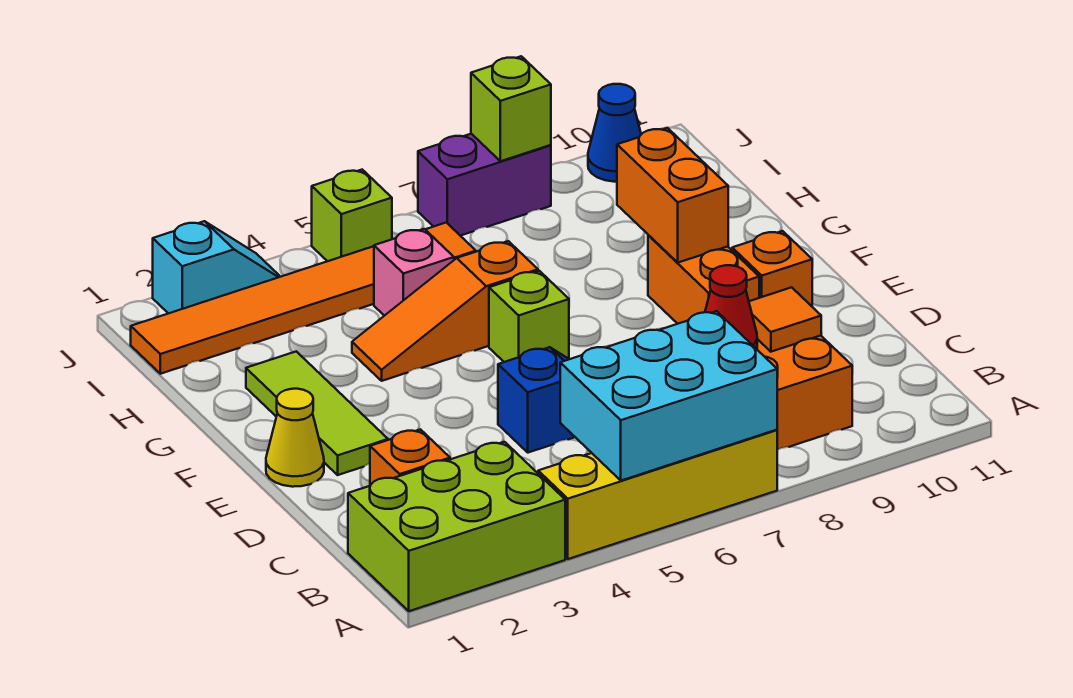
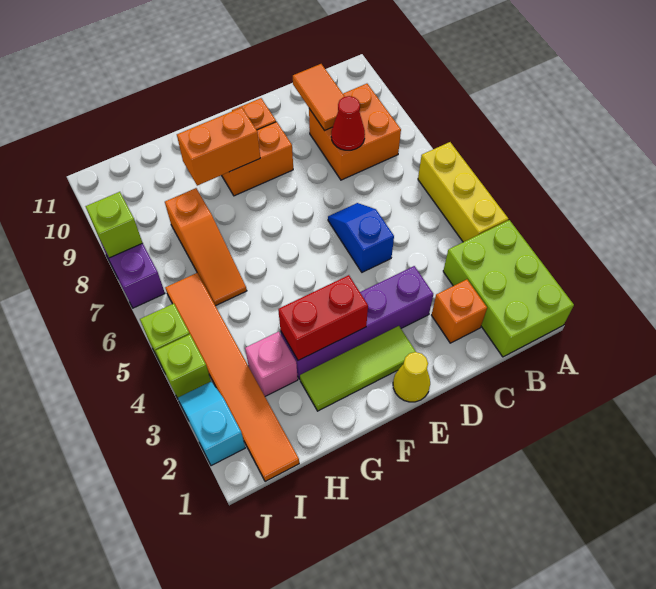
yellow brick A4:A7 level 1 -> yellow brick A4:A6 level 1
cyan brick A5:B7 level 2 -> none
orange tile C9 level 2 -> orange tile C9:C10 level 2
none -> purple brick D3:G3 level 1
none -> red brick F3:G3 level 2
lime brick F6 level 1 -> lime brick J4 level 1
orange slope G4:G6 level 1 top 6 -> orange slope H6:H8 level 1 top 8
pink brick H5 level 1 -> pink brick H3 level 1
blue cone J10 level 1 -> none

